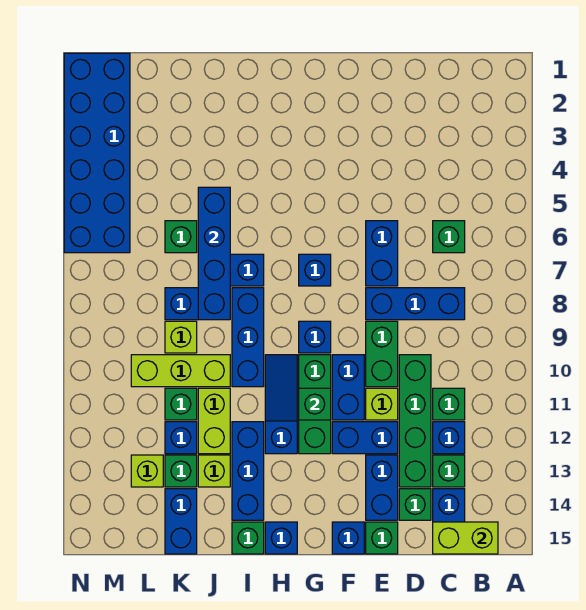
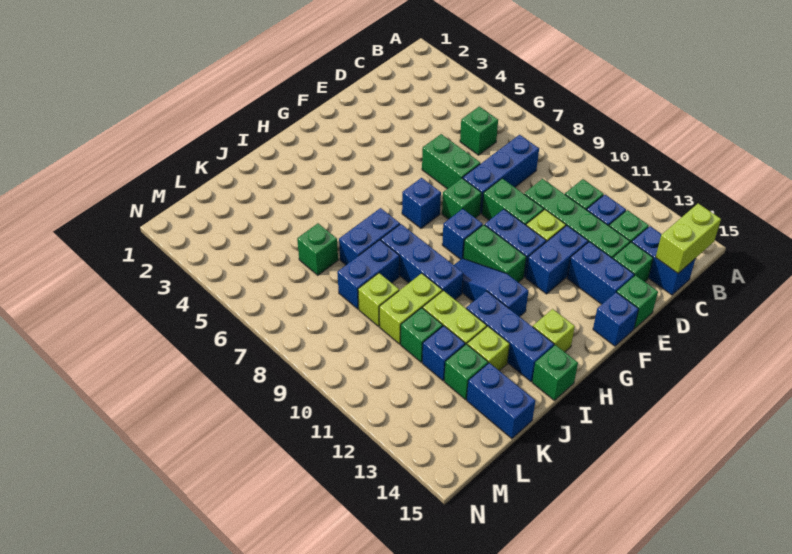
blue brick E6:E7 level 1 -> green brick E6:E7 level 1
green brick G10:G12 level 1 -> green brick G10:G11 level 1
green brick G11 level 2 -> green brick F8 level 1
blue brick H15 level 1 -> none
blue brick J5:J8 level 2 -> none
lime brick J10:L10 level 1 -> lime brick J10:K10 level 1
lime brick L13 level 1 -> lime brick H14 level 1
blue brick M1:N6 level 1 -> none

